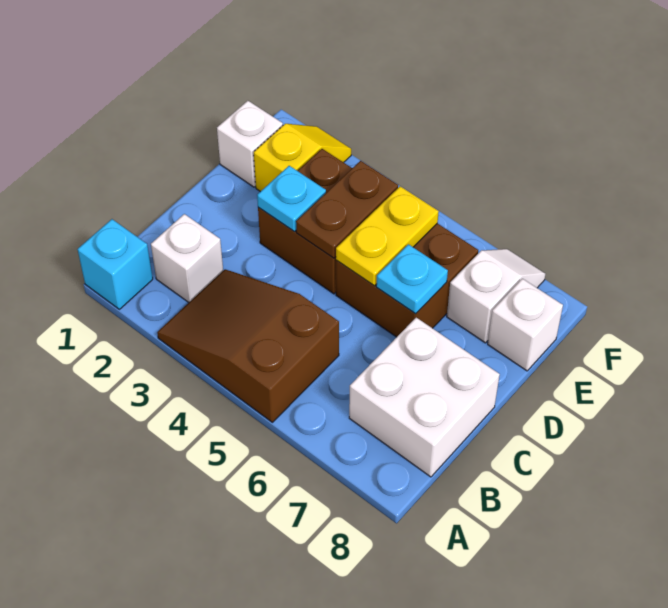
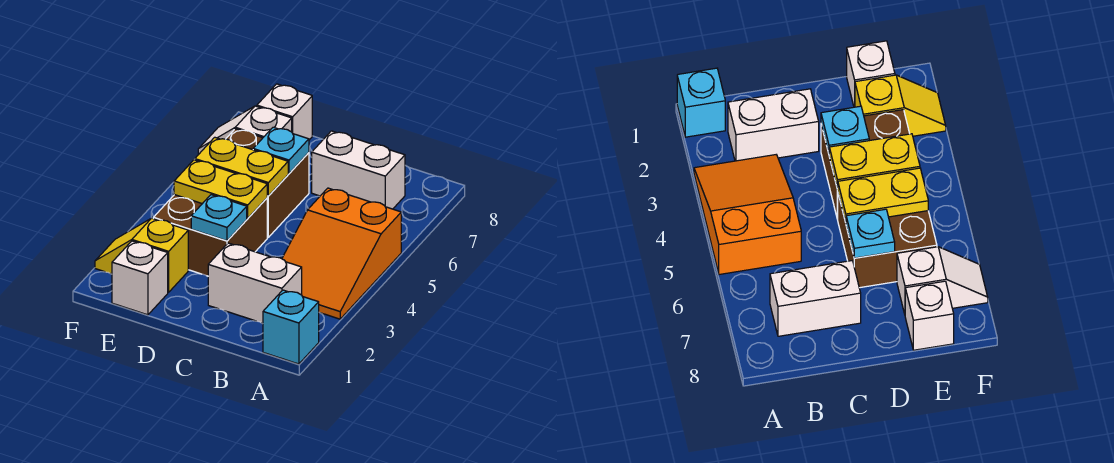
brown slope A3:B5 level 1 top 5 -> orange slope A3:B5 level 1 top 5
white brick B2 level 1 -> white brick B2:C2 level 1
white brick B7:C8 level 1 -> white brick B7:C7 level 1
brown plate D4:E4 level 2 -> yellow plate D4:E4 level 2

